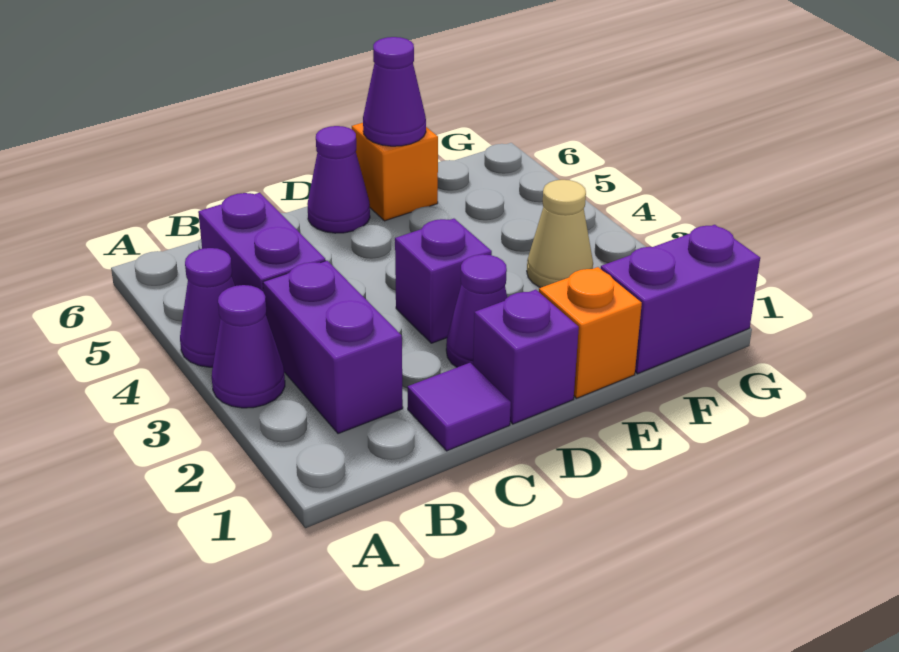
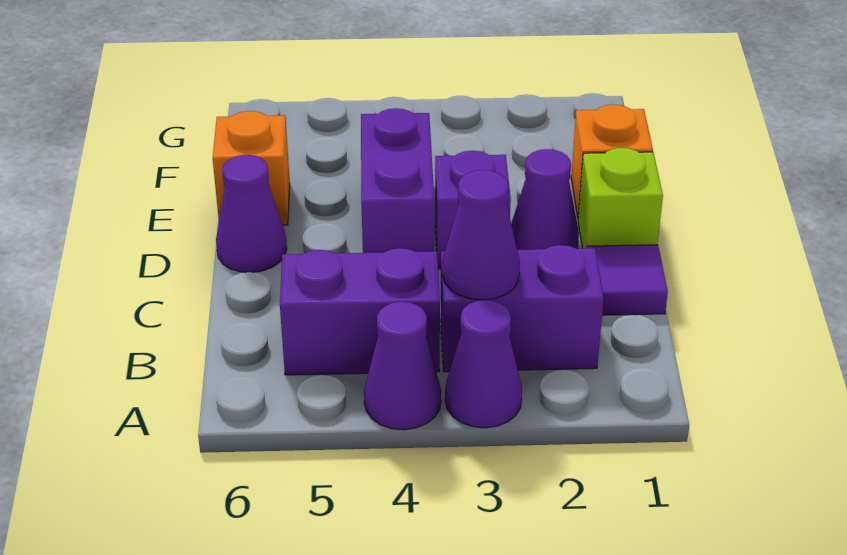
purple brick D1 level 1 -> lime brick D1 level 1
purple cone E6 level 2 -> purple cone B3 level 2
purple brick F1:G1 level 1 -> purple brick D4:E4 level 1
tan cone F3 level 1 -> none

